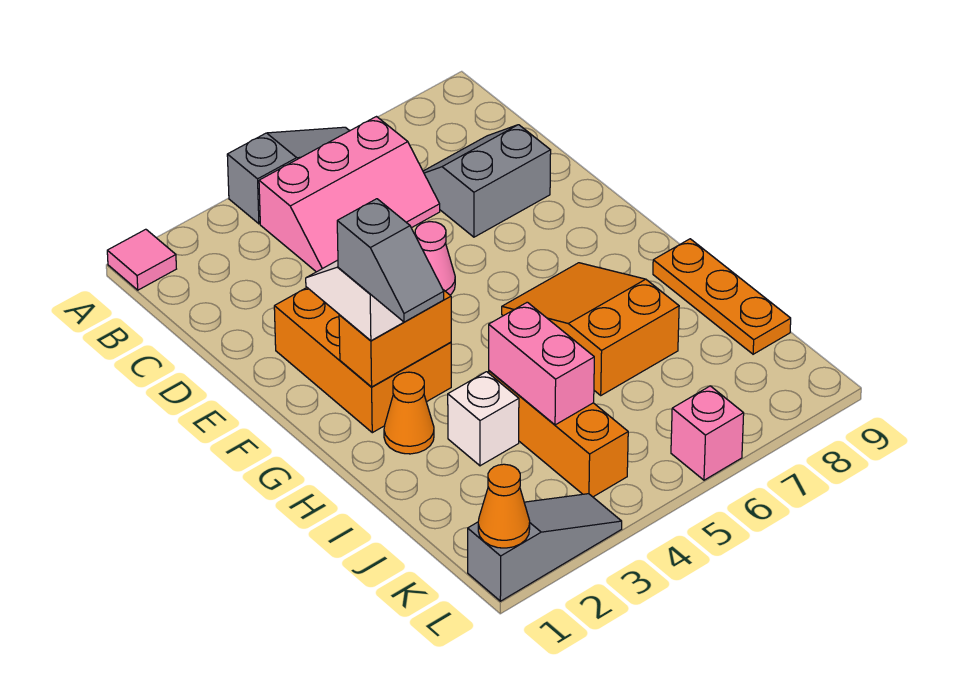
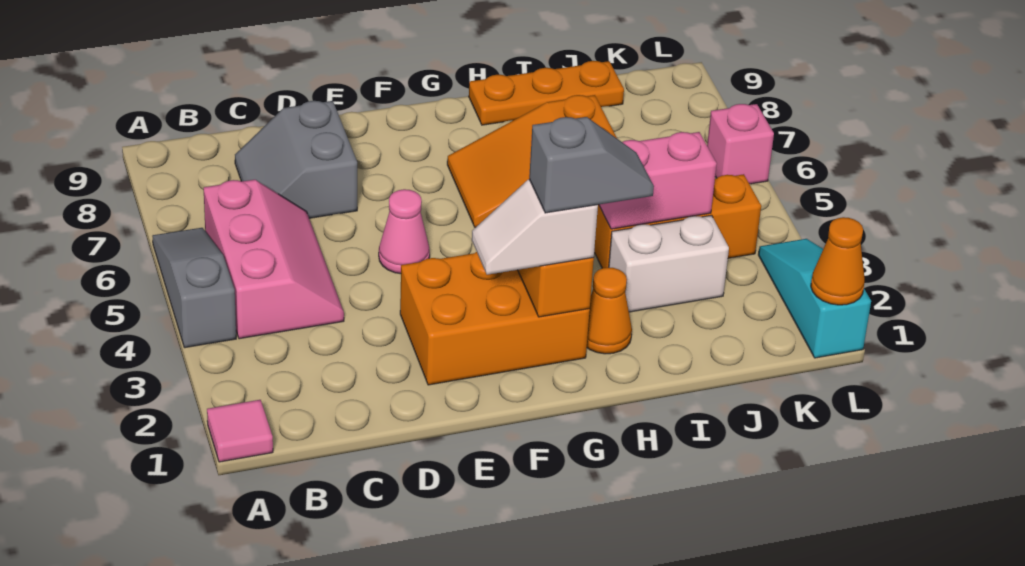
white brick I3 level 1 -> white brick I3:J3 level 1
grey slope L1:L3 level 1 top 1 -> cyan slope L1:L3 level 1 top 1

